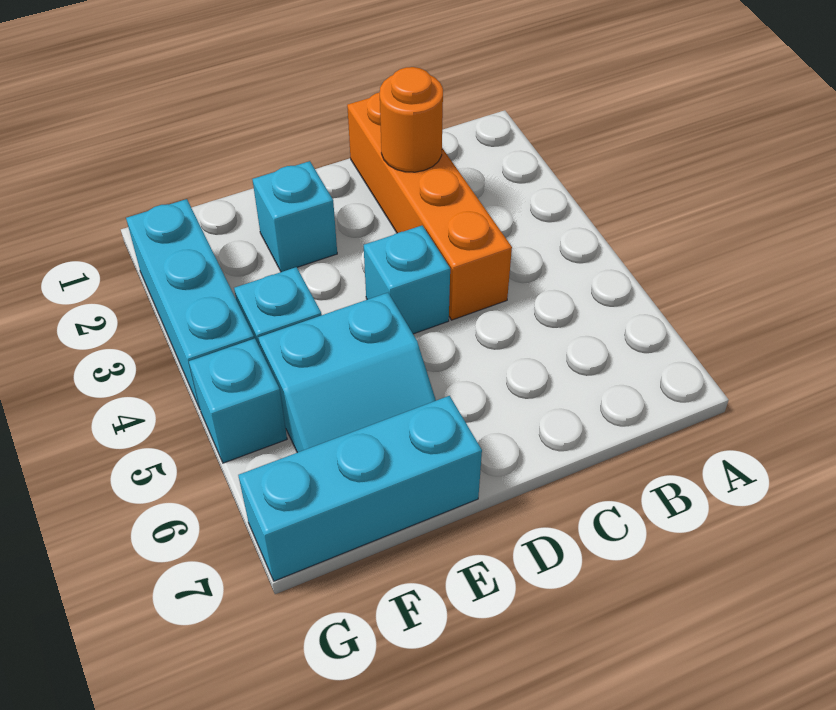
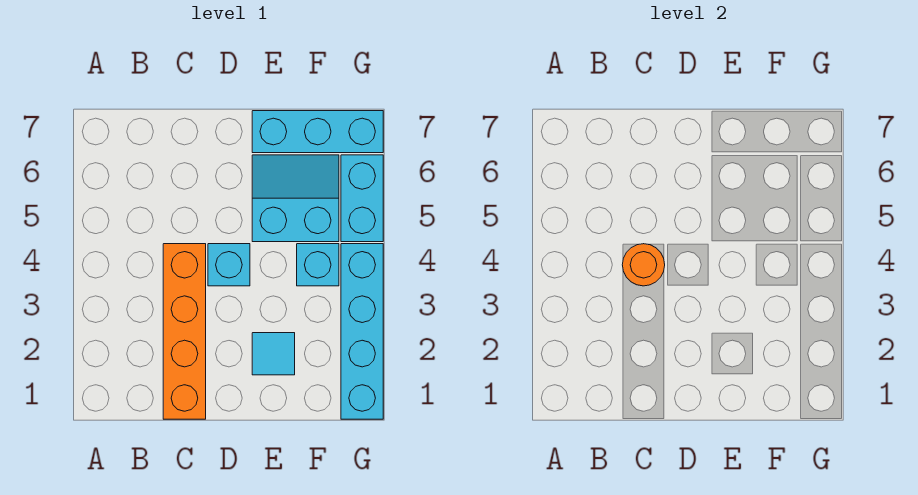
orange round brick C2 level 2 -> orange round brick C4 level 2
cyan brick E2 level 1 -> cyan tile E2 level 1
cyan brick G2:G4 level 1 -> cyan brick G1:G4 level 1
cyan brick G5 level 1 -> cyan brick G5:G6 level 1

